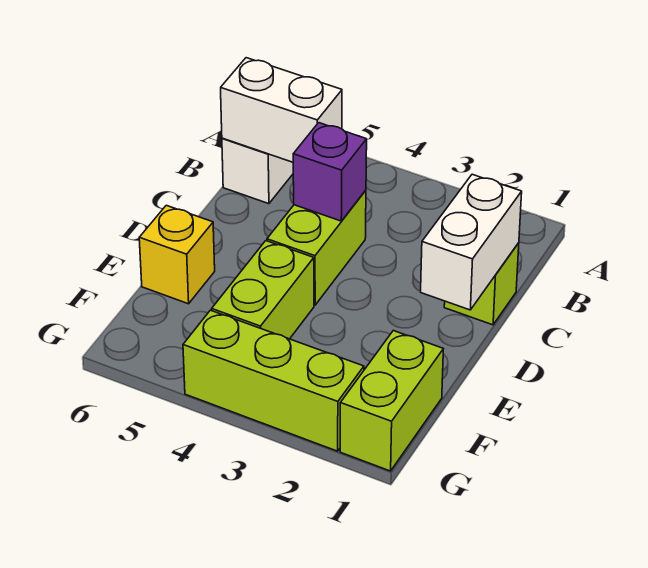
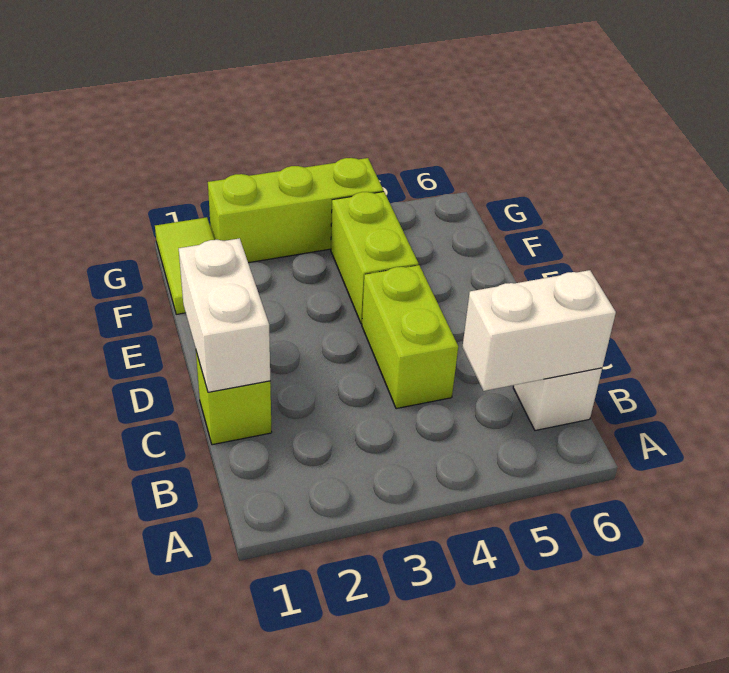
purple brick C4 level 2 -> none
yellow brick E6 level 1 -> none
lime brick F1:G1 level 1 -> lime tile F1:G1 level 1

